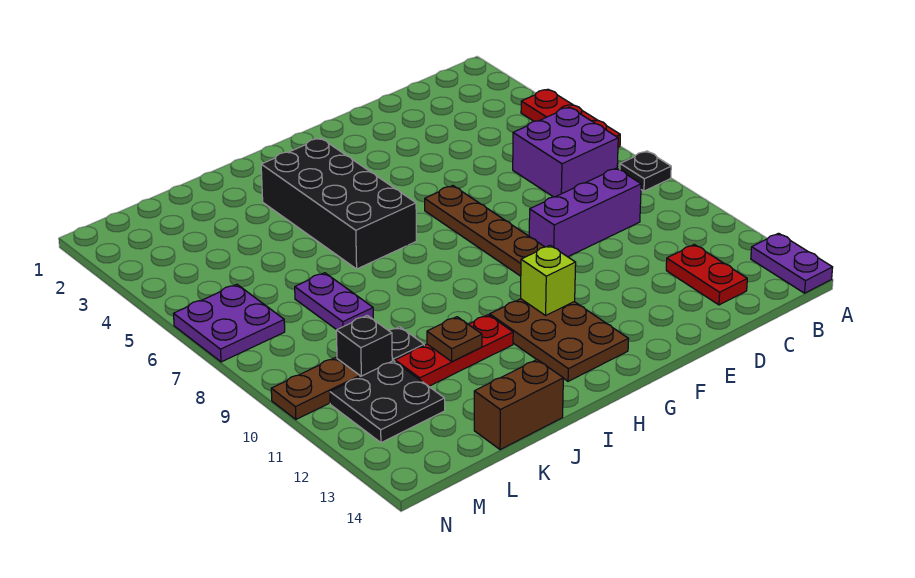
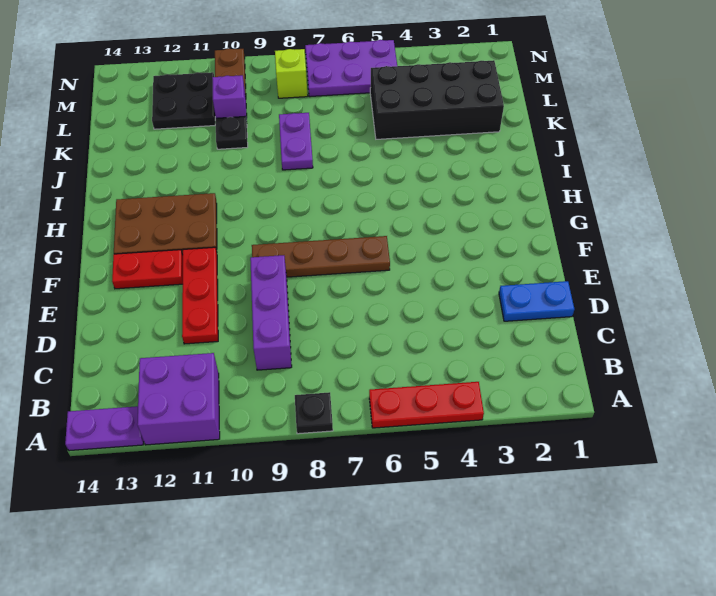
purple brick B6:C7 level 1 -> purple brick A11:B12 level 1
red plate C12:C13 level 1 -> red plate F12:F13 level 1
none -> blue plate D1:D2 level 1
lime brick G11 level 2 -> lime brick M8 level 1
black brick H3:I6 level 1 -> black brick K2:L5 level 1
red plate I11:K11 level 1 -> red plate D11:F11 level 1
brown plate J11 level 2 -> none
brown brick J14:K14 level 1 -> none
purple plate K7:K8 level 1 -> purple plate J8:K8 level 1
black brick L10 level 1 -> purple brick L10 level 1
purple plate M6:N7 level 1 -> purple plate M5:N7 level 1

